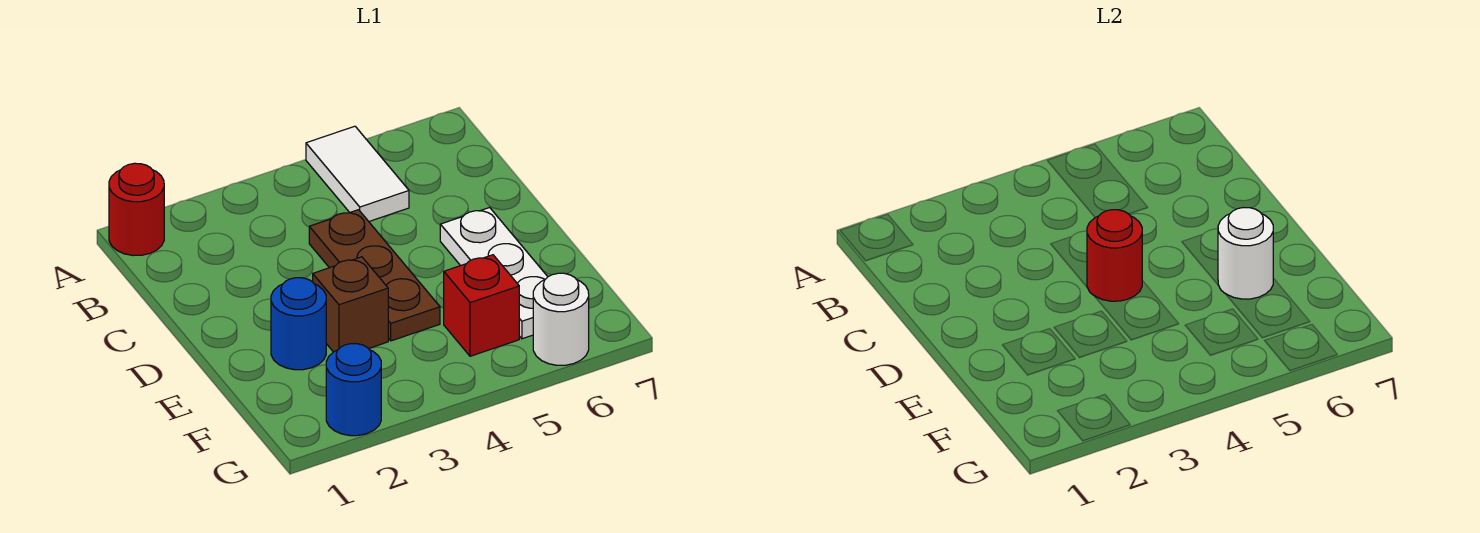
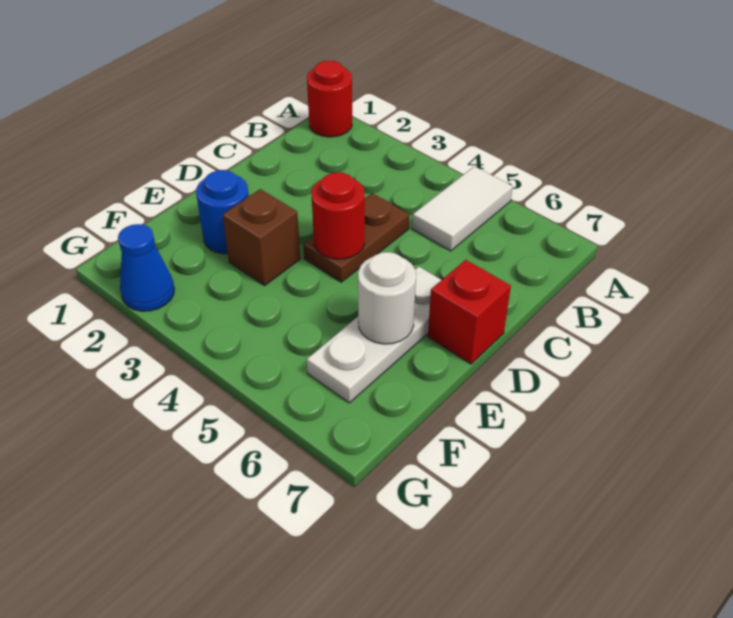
brown plate C4:E4 level 1 -> brown plate C4:D4 level 1
red brick F5 level 1 -> red brick D7 level 1
blue round brick G2 level 1 -> blue cone G2 level 1
white round brick G6 level 1 -> none

